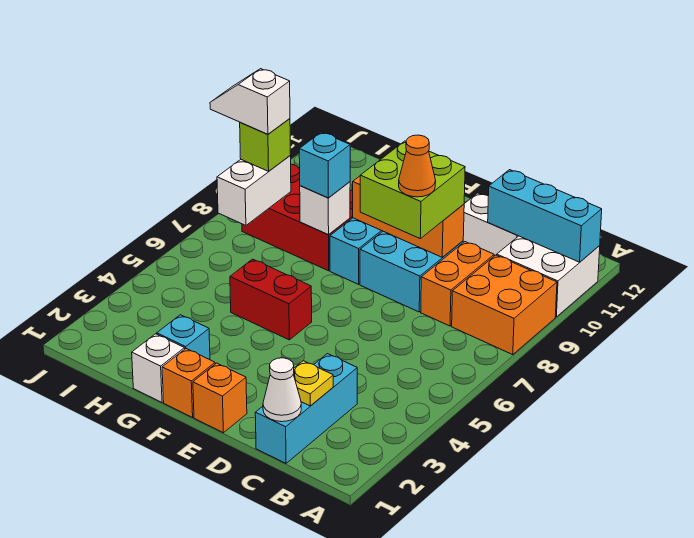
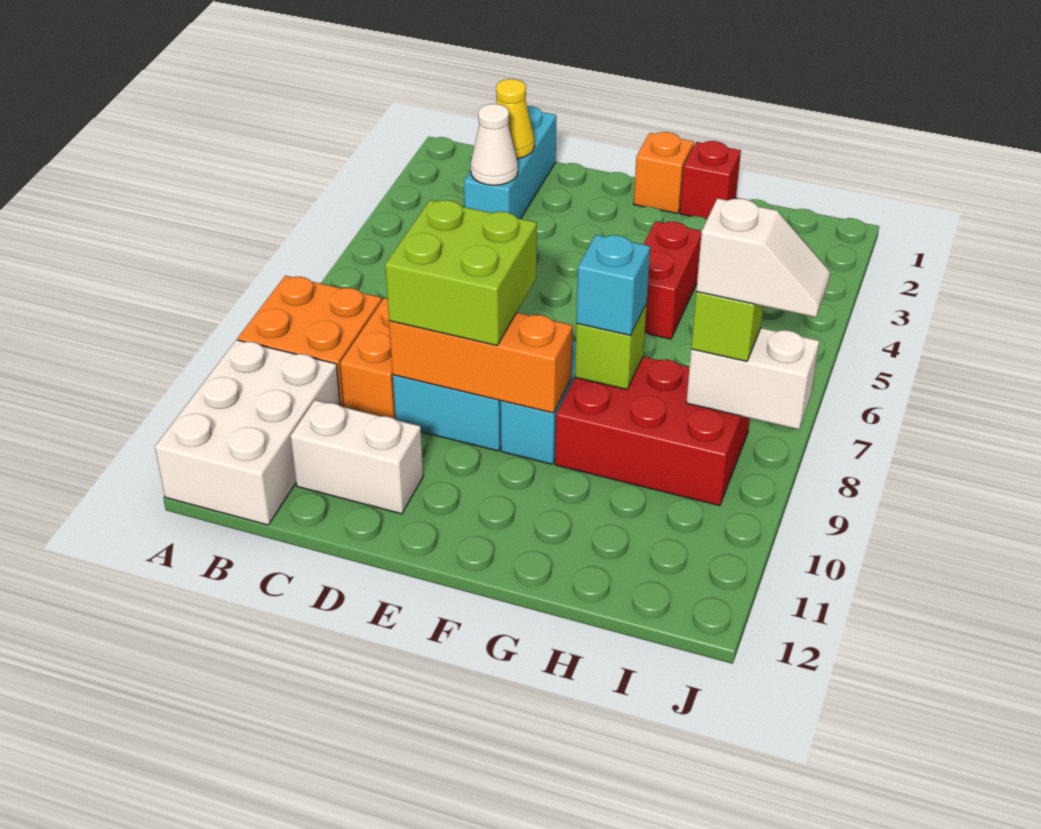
white brick A10:B11 level 1 -> white brick A10:B12 level 1
cyan brick A11:C11 level 2 -> none
white cone C1 level 2 -> white cone C3 level 2
yellow plate C2 level 2 -> yellow cone C2 level 2
orange cone D8 level 4 -> none
orange brick E1 level 1 -> none
red brick F5:G5 level 1 -> red brick G4:G5 level 1
white brick G1 level 1 -> red brick G1 level 1
cyan brick G2 level 1 -> none
white brick G8 level 2 -> lime brick G8 level 2
white brick I7:I8 level 2 -> white brick I8:J8 level 2

